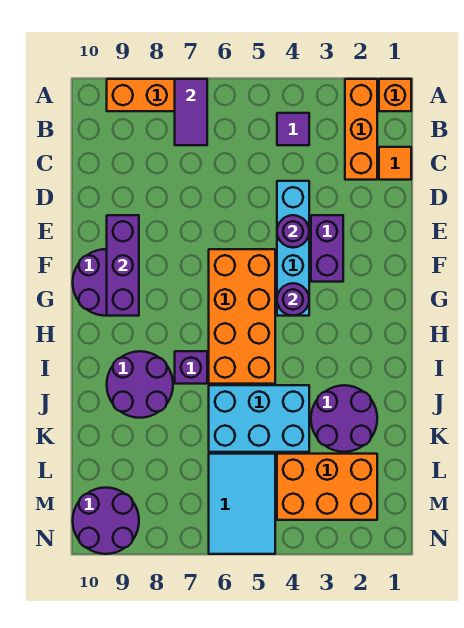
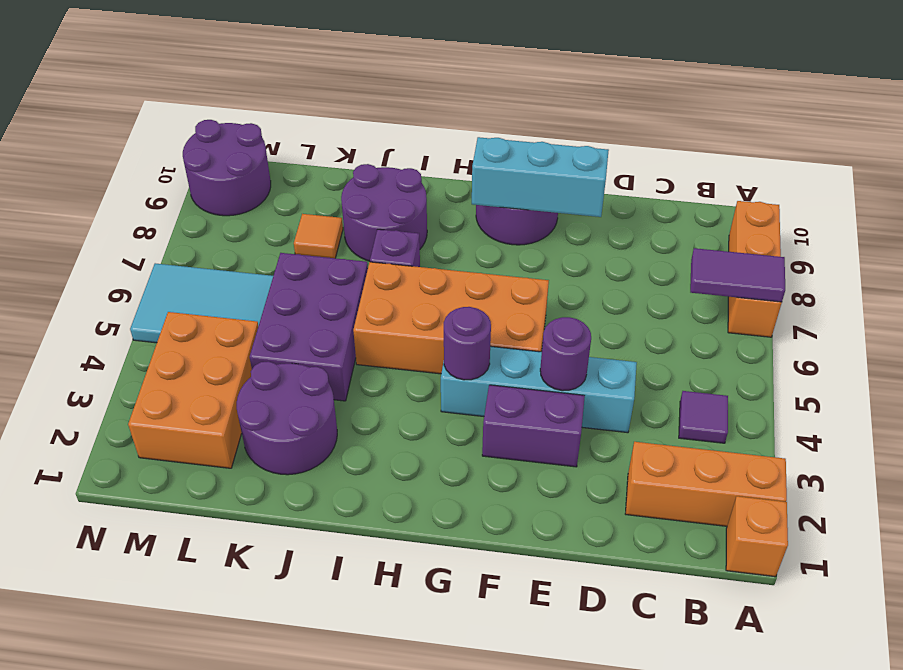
orange tile C1 level 1 -> orange tile K8 level 1
purple brick E9:G9 level 2 -> cyan brick E9:G9 level 2
cyan brick J4:K6 level 1 -> purple brick J4:K6 level 1

